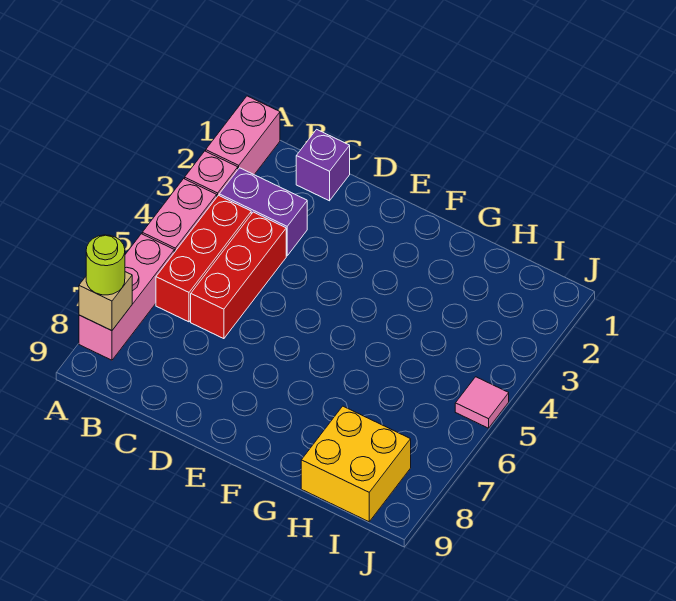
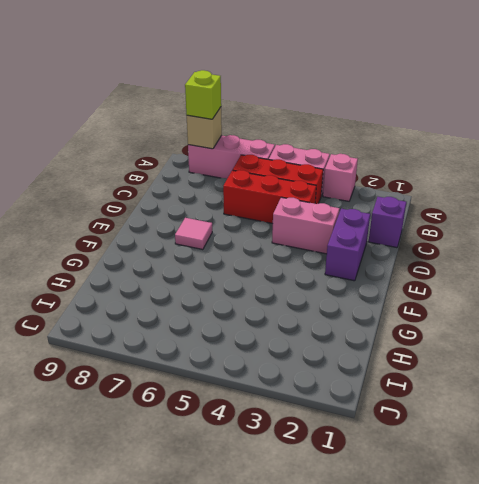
pink brick A1:A2 level 1 -> pink brick D3:D4 level 1
lime round brick A8 level 3 -> lime brick A8 level 3
purple brick B3:C3 level 1 -> purple brick D2:E2 level 1
yellow brick H8:I9 level 1 -> none
pink tile J5 level 1 -> pink tile E7 level 1

